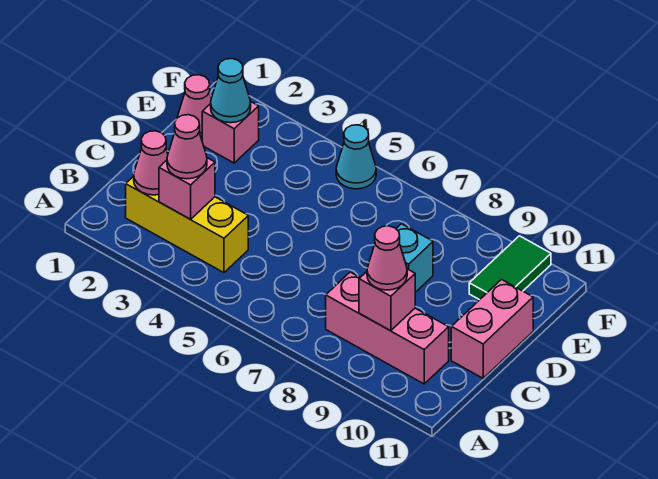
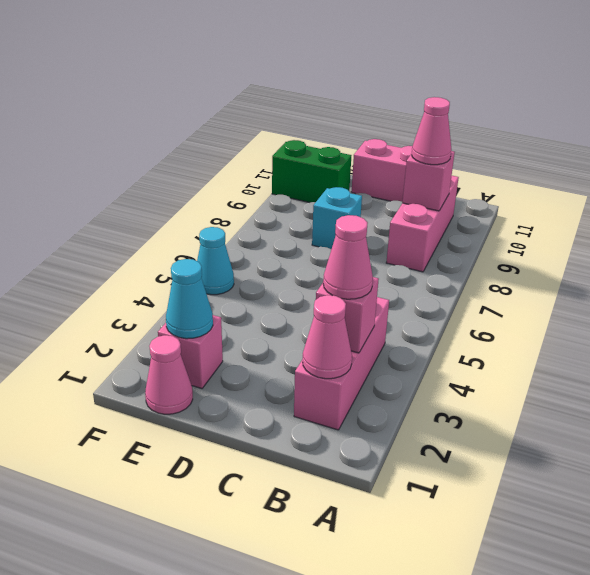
yellow brick B2:B4 level 1 -> pink brick B2:B4 level 1
green tile E10:F10 level 1 -> green brick E10:F10 level 1

